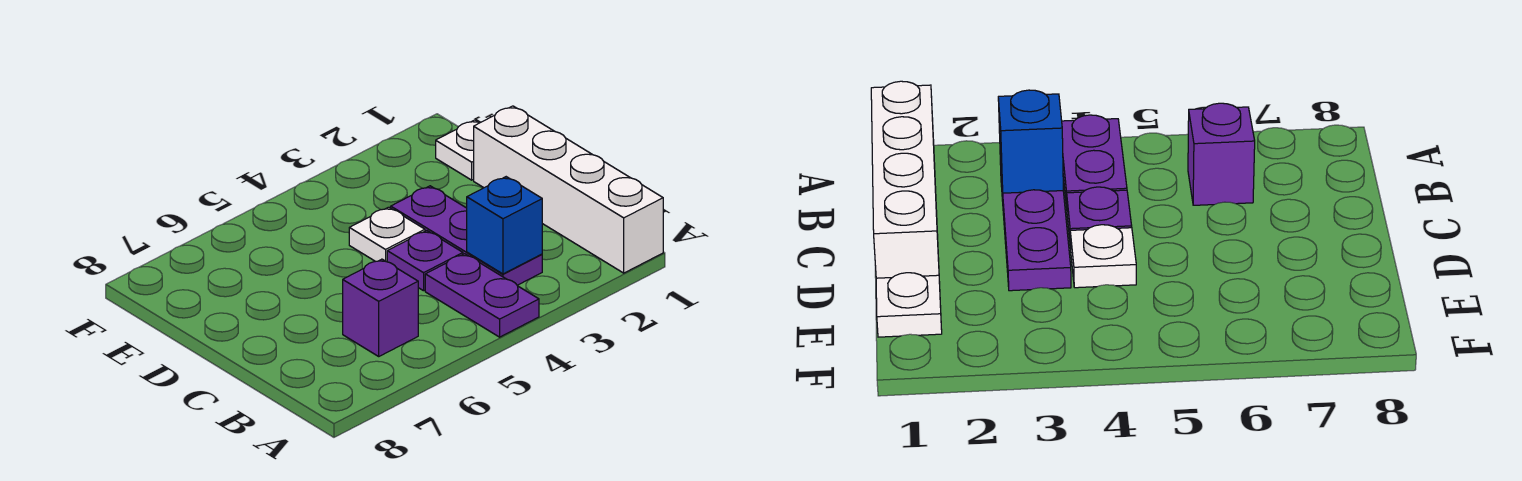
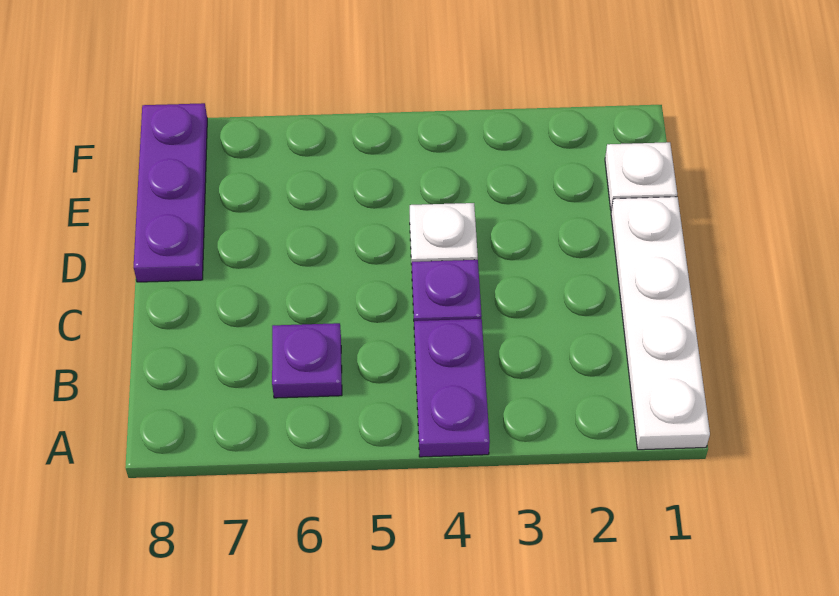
white brick A1:D1 level 1 -> white plate A1:D1 level 1
purple plate B3:D3 level 1 -> purple plate D8:F8 level 1
blue brick B3 level 2 -> none
purple brick B6 level 1 -> purple plate B6 level 1

